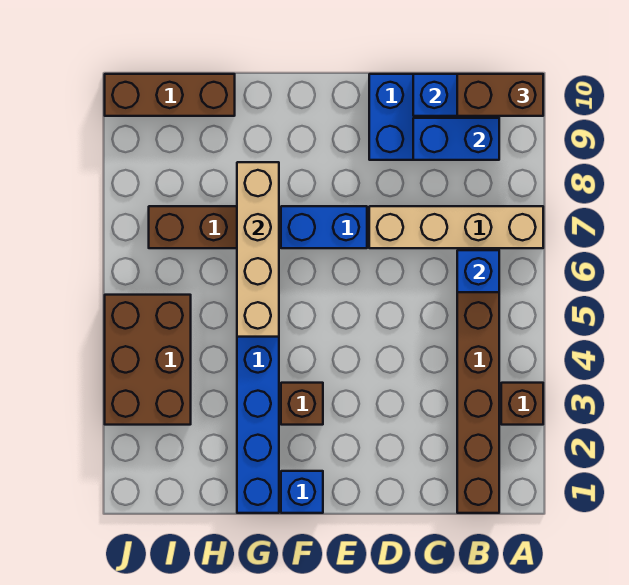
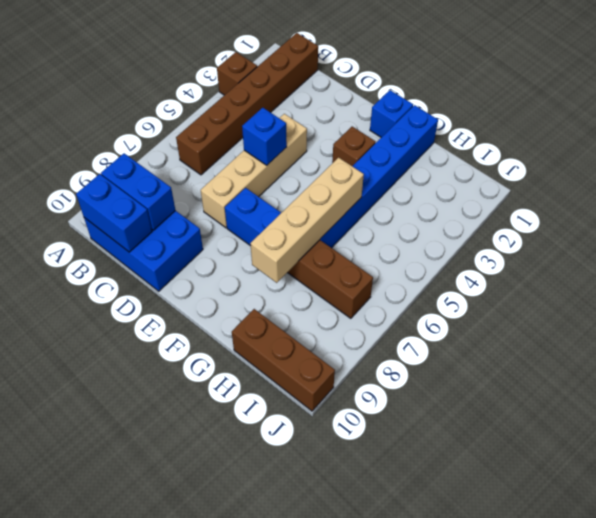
tan brick A7:D7 level 1 -> tan brick D4:D7 level 1
brown brick A10:B10 level 3 -> none
blue brick B6 level 2 -> blue brick D5 level 2
brown brick I3:J5 level 1 -> none

